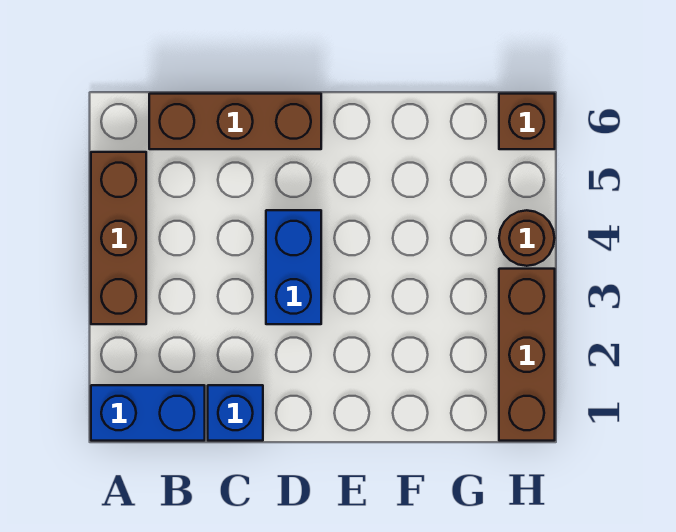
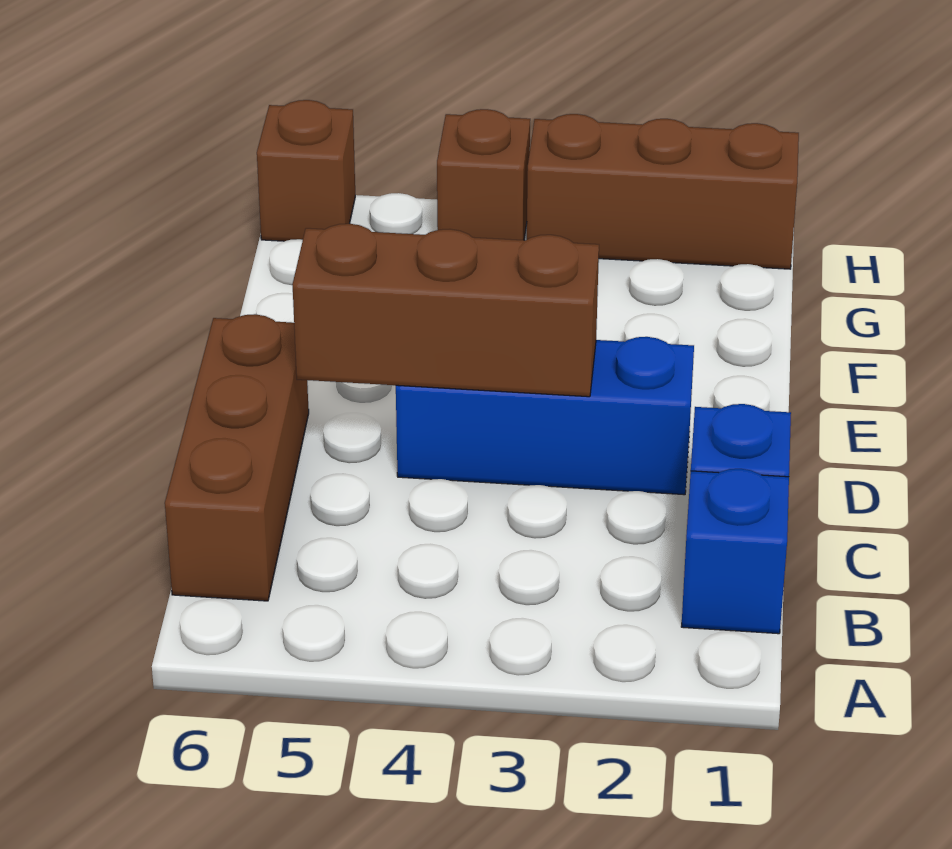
blue brick A1:B1 level 1 -> blue brick B1 level 1
brown brick A3:A5 level 1 -> brown brick D3:D5 level 2
blue brick D3:D4 level 1 -> blue brick D2:D4 level 1
brown round brick H4 level 1 -> brown brick H4 level 1

